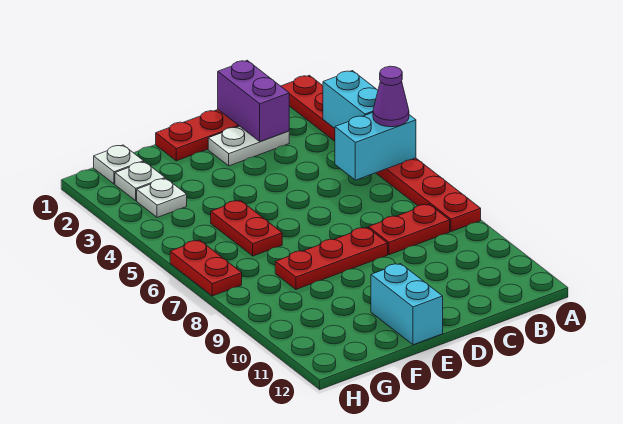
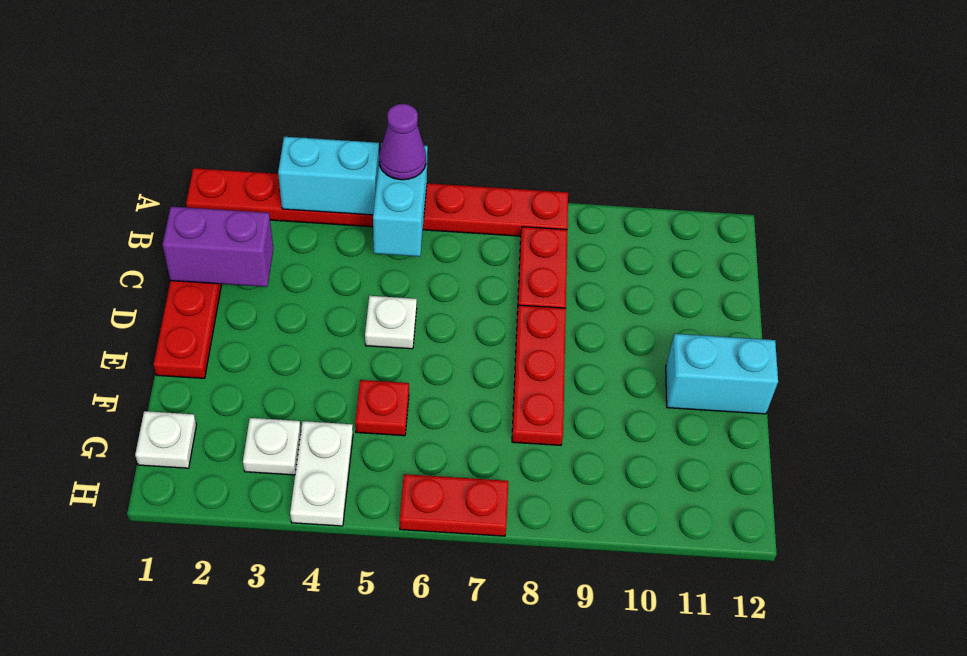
white plate C2:D2 level 1 -> white plate G4:H4 level 1
red plate F5:F6 level 1 -> red plate F5 level 1
white plate G2 level 1 -> white plate D5 level 1

